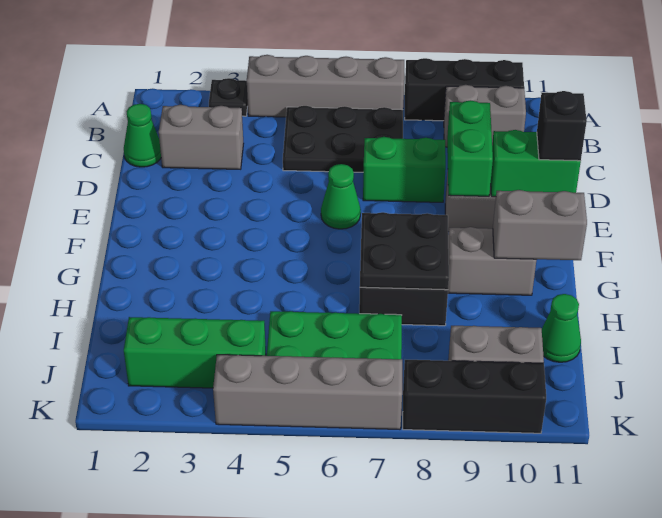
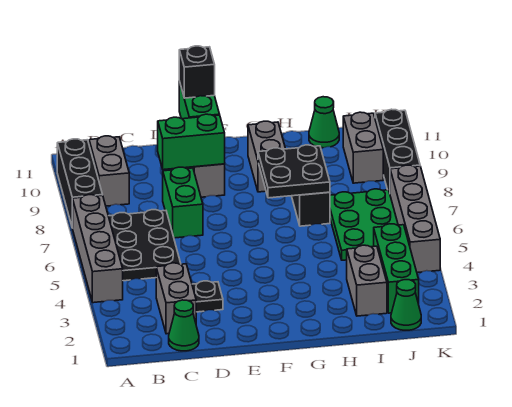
black plate A3 level 1 -> black plate D3 level 1
green cone E6 level 1 -> green cone J1 level 1
grey brick G10:G11 level 2 -> grey brick I2:I3 level 1

